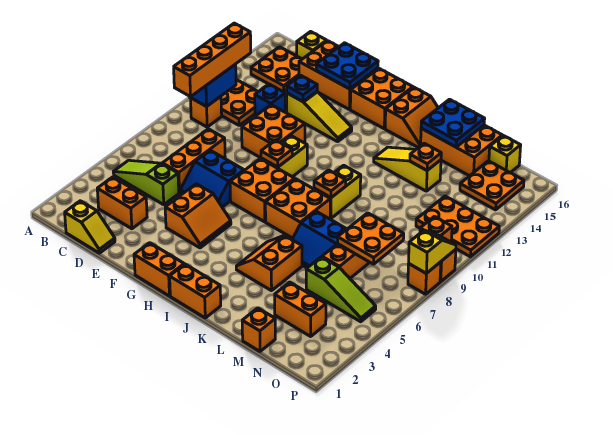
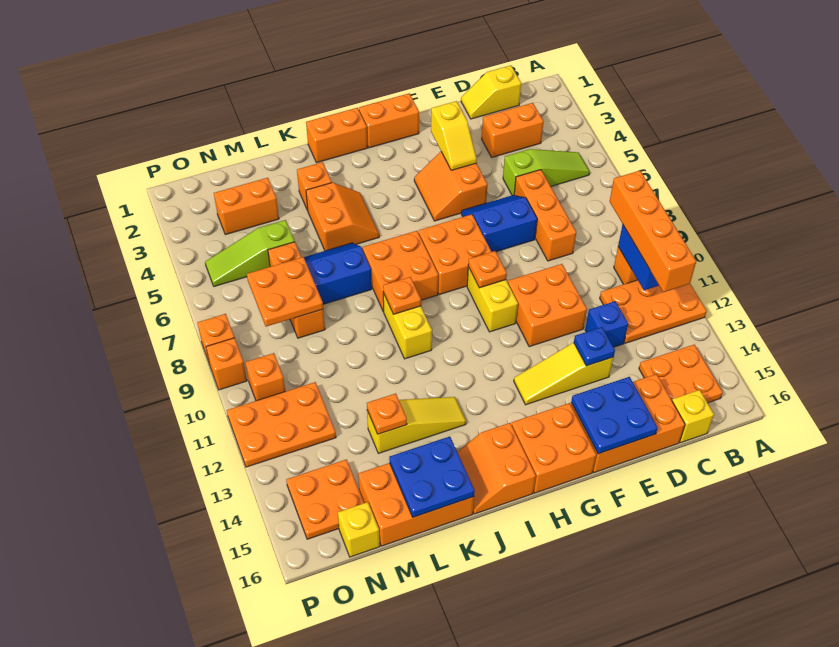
orange brick M1 level 1 -> orange brick K3 level 1
yellow slope P8:P9 level 2 top 8 -> yellow slope F3:F4 level 2 top 3

